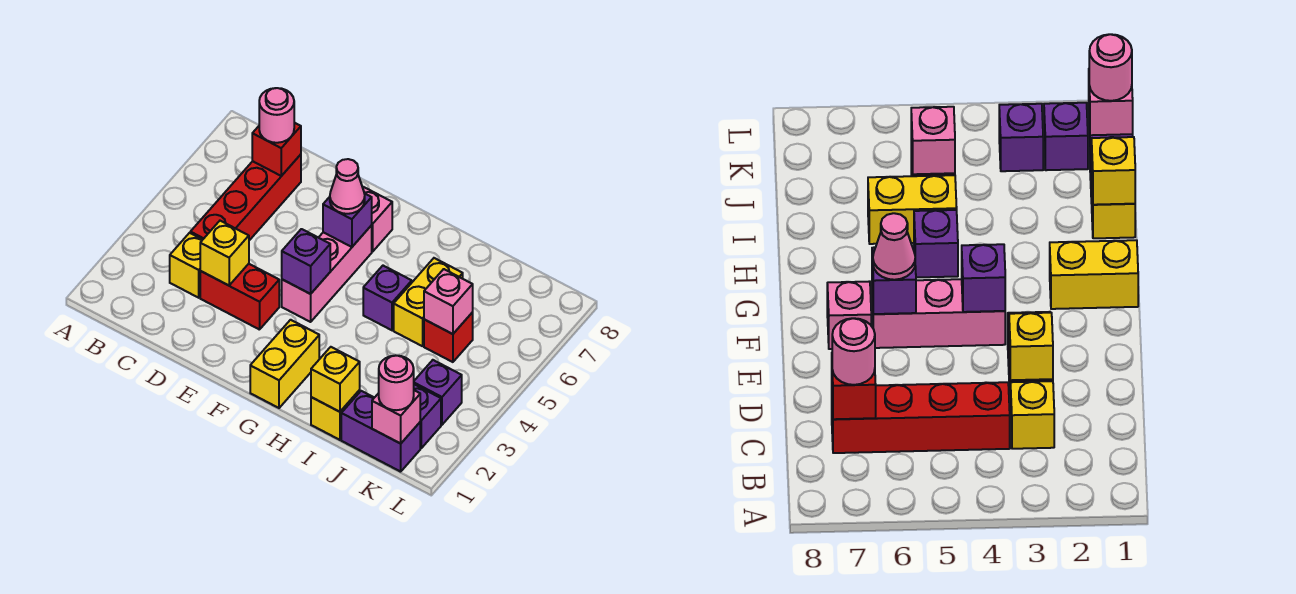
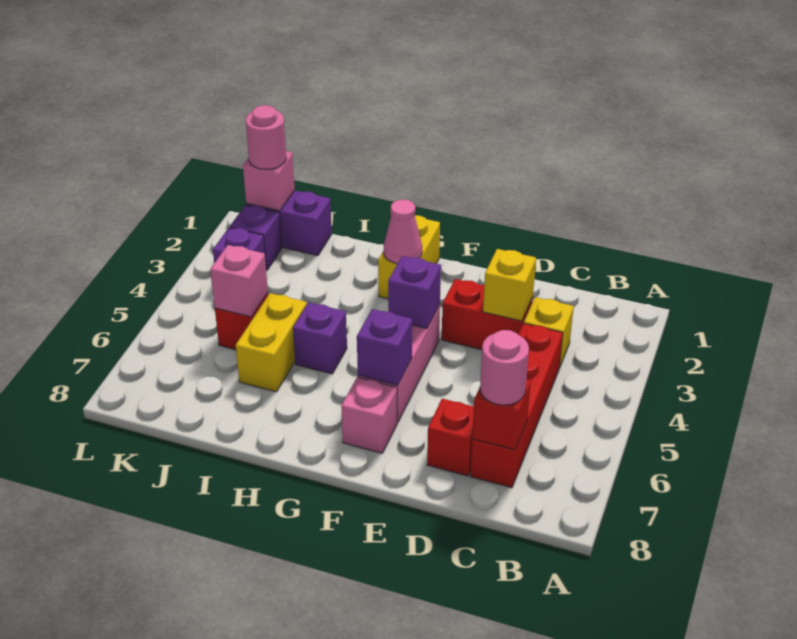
none -> red brick D7 level 1
pink cone F6 level 3 -> pink cone G2 level 2
yellow brick I1 level 1 -> none
yellow brick I1 level 2 -> none

